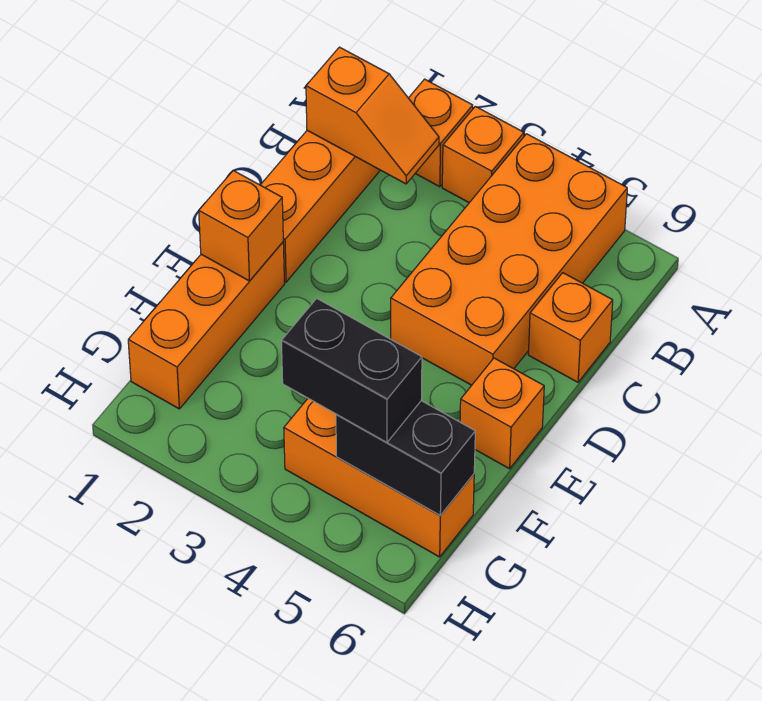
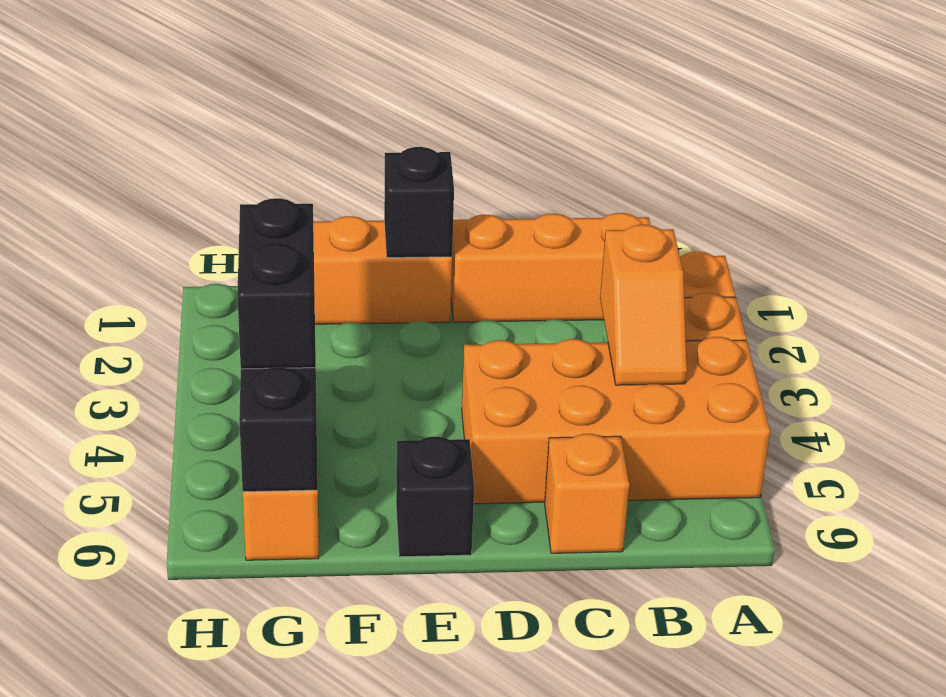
orange slope B1:B2 level 2 top 1 -> orange slope B3:B4 level 2 top 3
orange brick E1 level 2 -> black brick E1 level 2
orange brick E6 level 1 -> black brick E6 level 1

